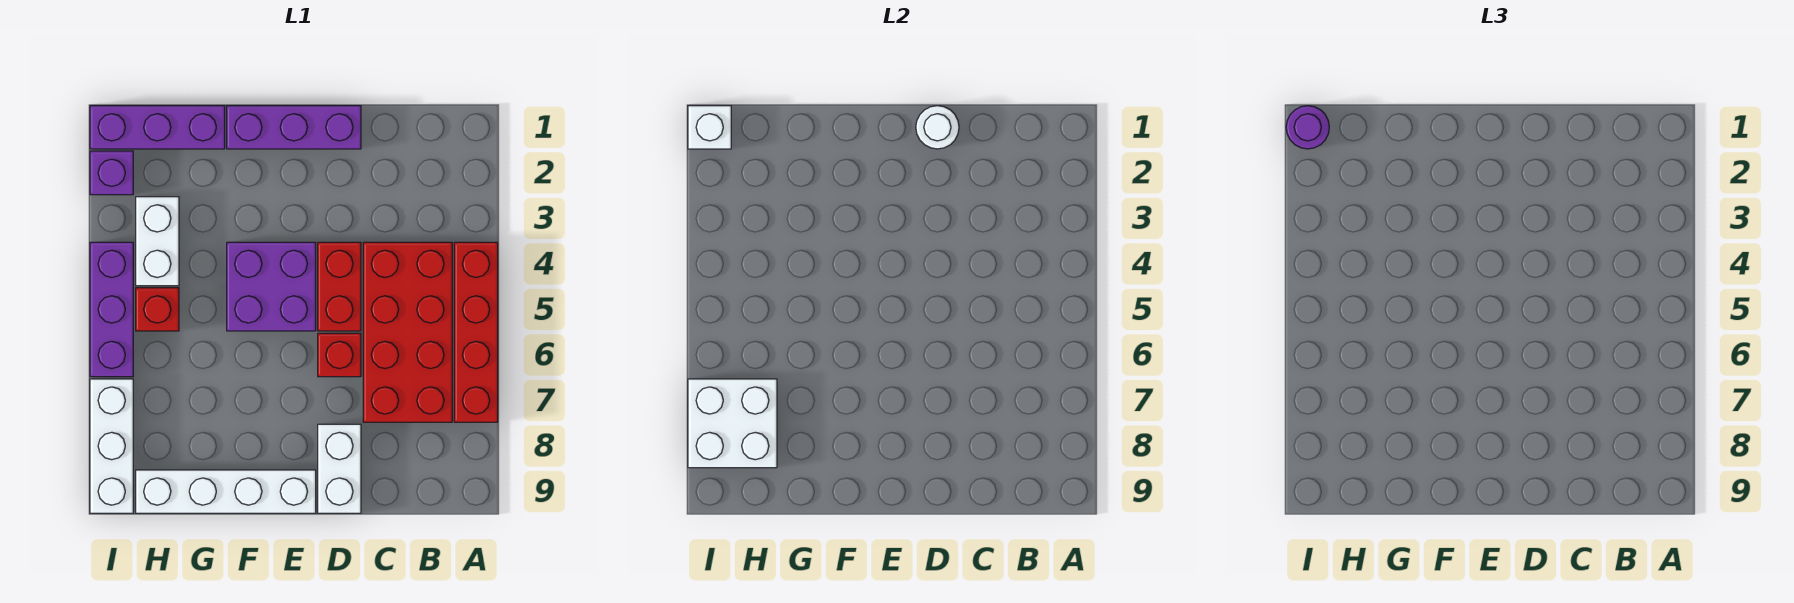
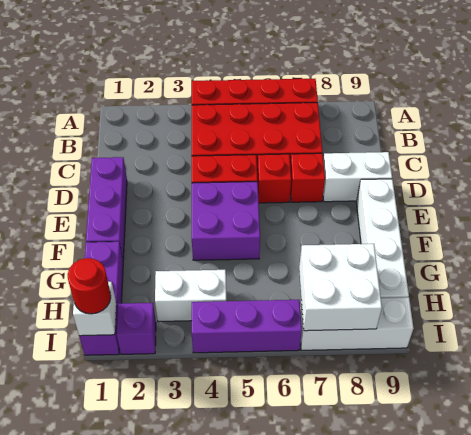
white round brick D1 level 2 -> none
red brick H5 level 1 -> red brick D7 level 1
purple round brick I1 level 3 -> red round brick I1 level 3

